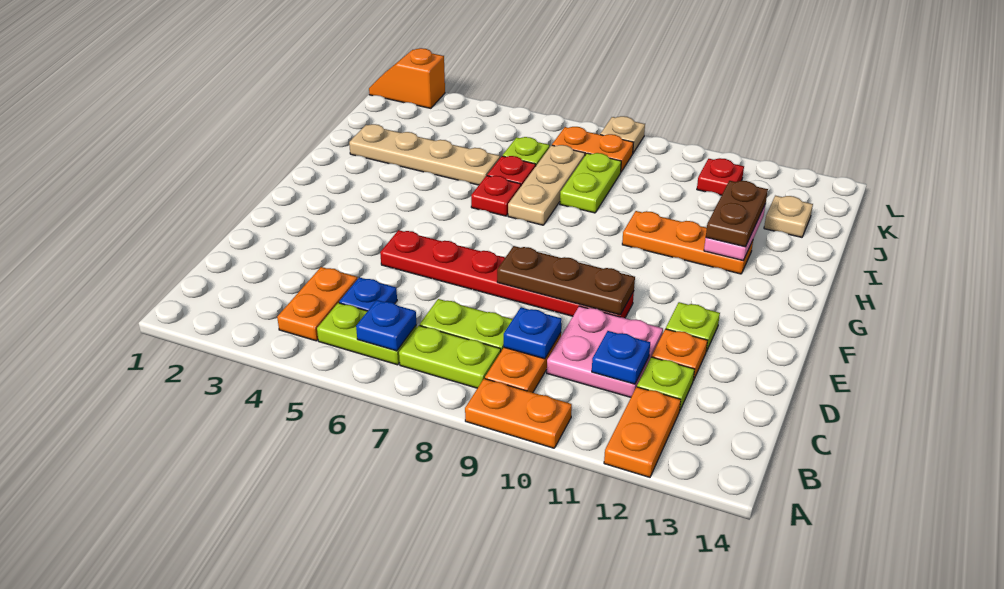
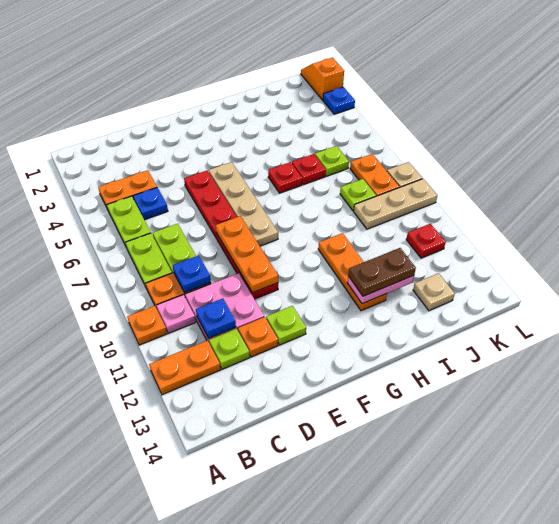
orange plate A9:A10 level 1 -> orange plate A10 level 1
blue plate B6 level 2 -> blue plate L3 level 1
none -> pink plate B10 level 1
brown plate E8:E10 level 2 -> orange plate E8:E10 level 2
tan plate H7:J7 level 1 -> tan plate J9:L9 level 1
tan plate I2:I5 level 1 -> tan plate F5:F8 level 1
lime plate I8:J8 level 1 -> lime plate J8 level 1

